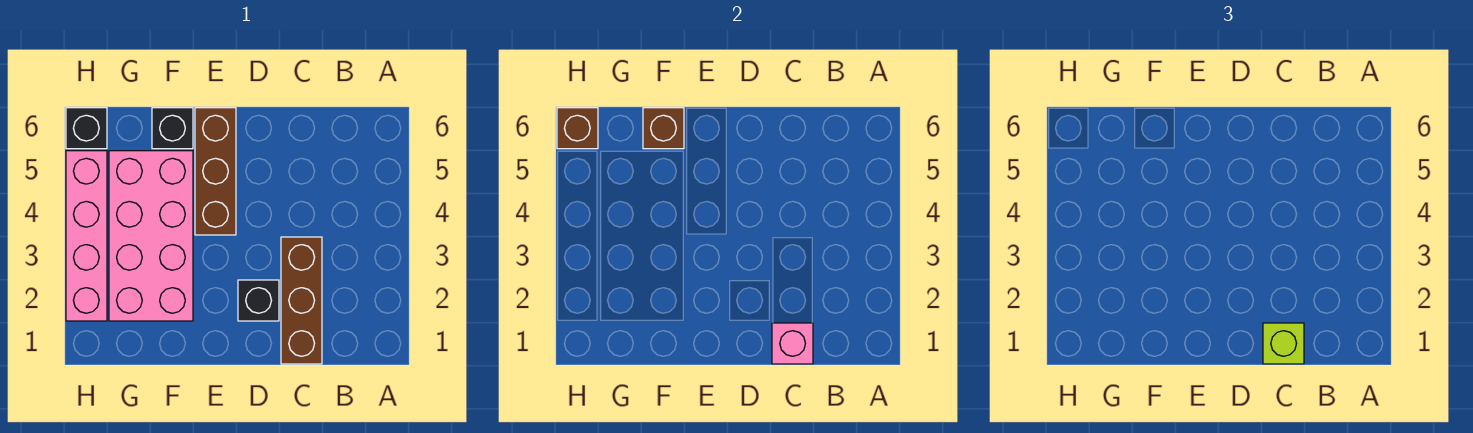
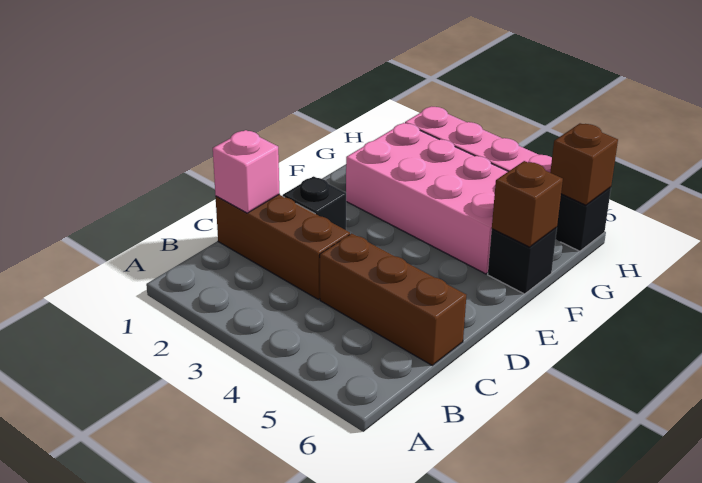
lime brick C1 level 3 -> none
brown brick E4:E6 level 1 -> brown brick C4:C6 level 1

